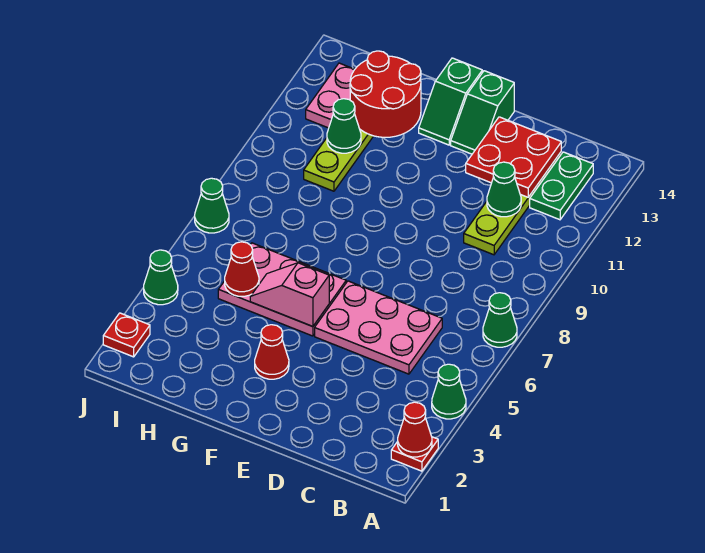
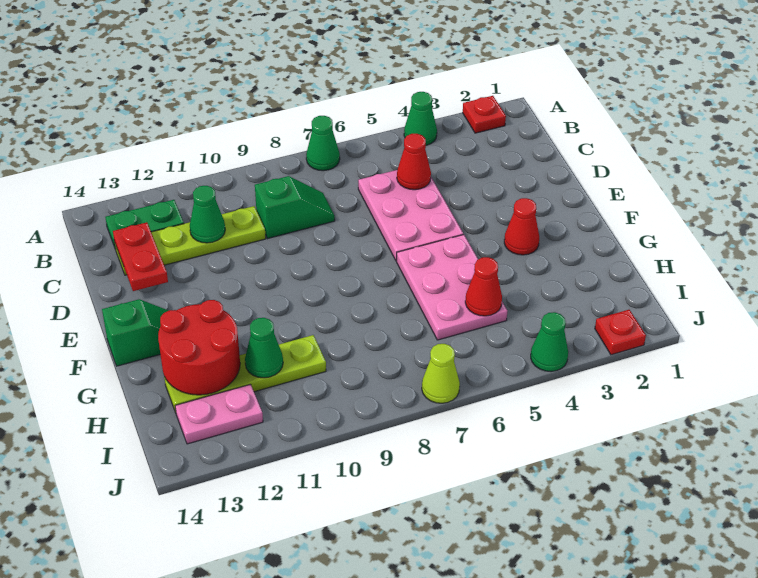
red cone A2 level 2 -> red cone C5 level 2
red plate C12:D13 level 2 -> red plate C13:D13 level 2
green slope E13:E14 level 1 top 14 -> green slope C8:C9 level 1 top 9
pink slope F5:G5 level 2 top F -> none
green cone J7 level 1 -> lime cone J7 level 1

